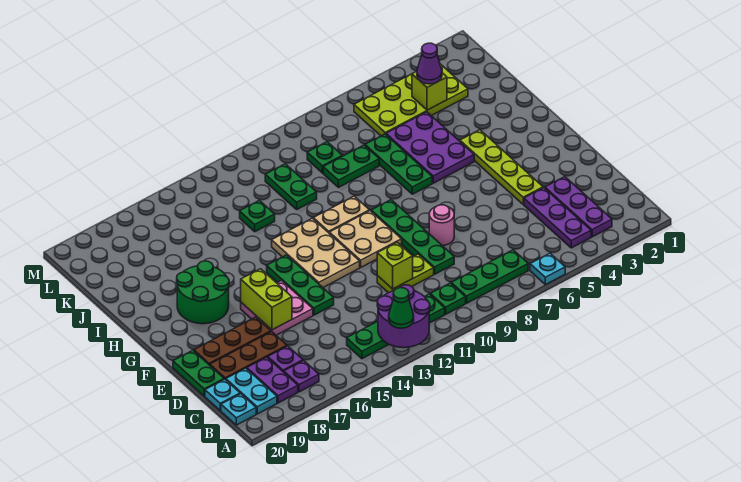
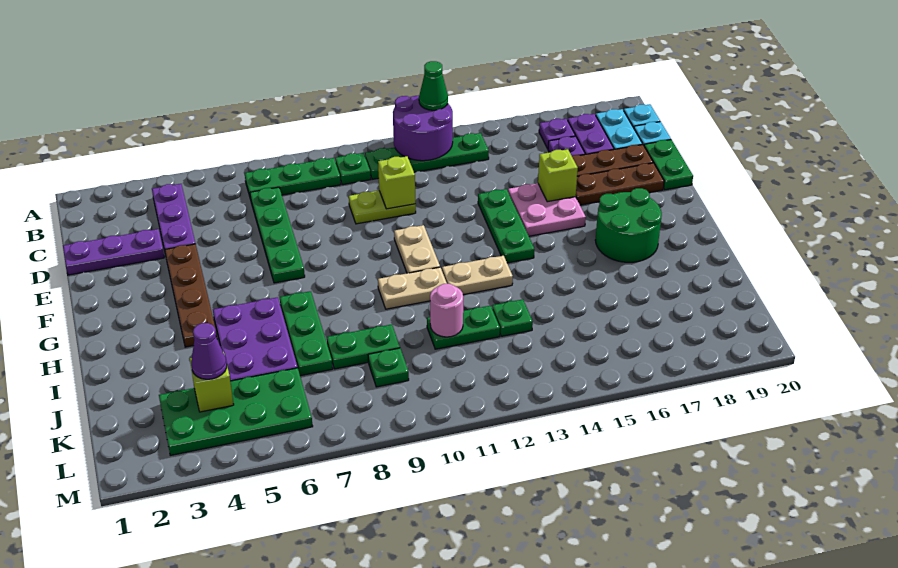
cyan plate A6 level 1 -> none
purple plate B3:D3 level 1 -> purple plate D1:D3 level 1
green plate D9:G9 level 1 -> green plate C7:F7 level 1
lime plate E4:H4 level 1 -> brown plate E4:H4 level 1
pink round brick E8 level 1 -> pink round brick J11 level 2
lime brick E16:F16 level 2 -> lime brick E16 level 2
tan plate F10:G11 level 1 -> tan plate F11:G11 level 1
tan plate F12:H13 level 1 -> tan plate H12:H13 level 1
green plate J11:K11 level 1 -> green plate J11:J12 level 1
lime plate K3:L6 level 1 -> green plate K3:L6 level 1

